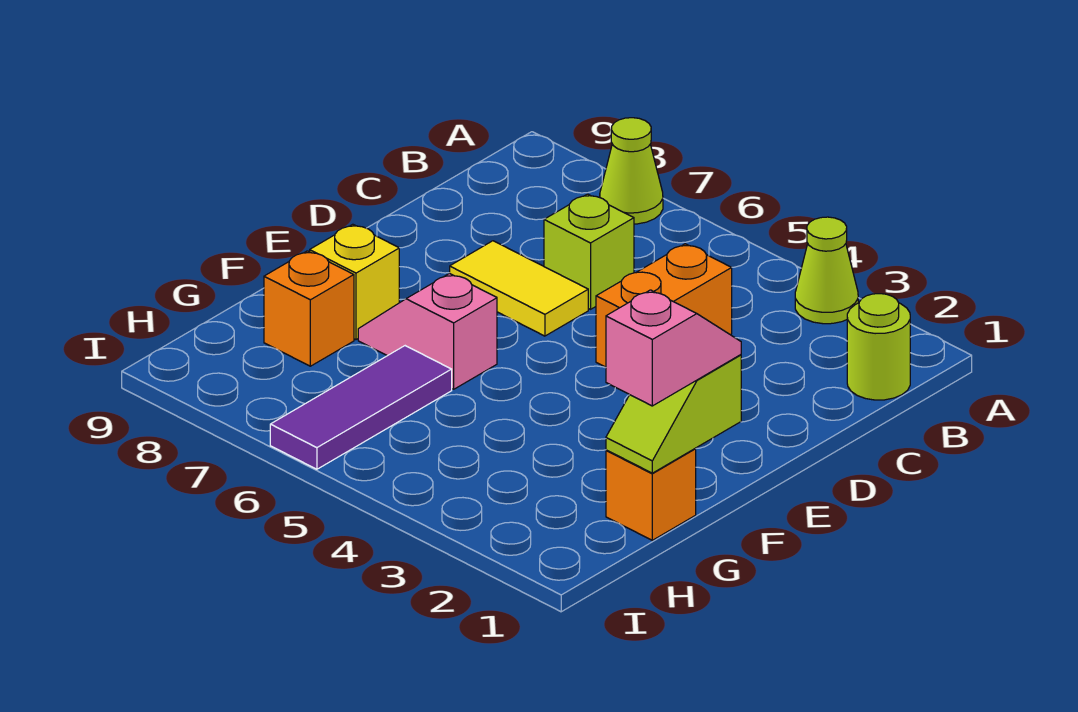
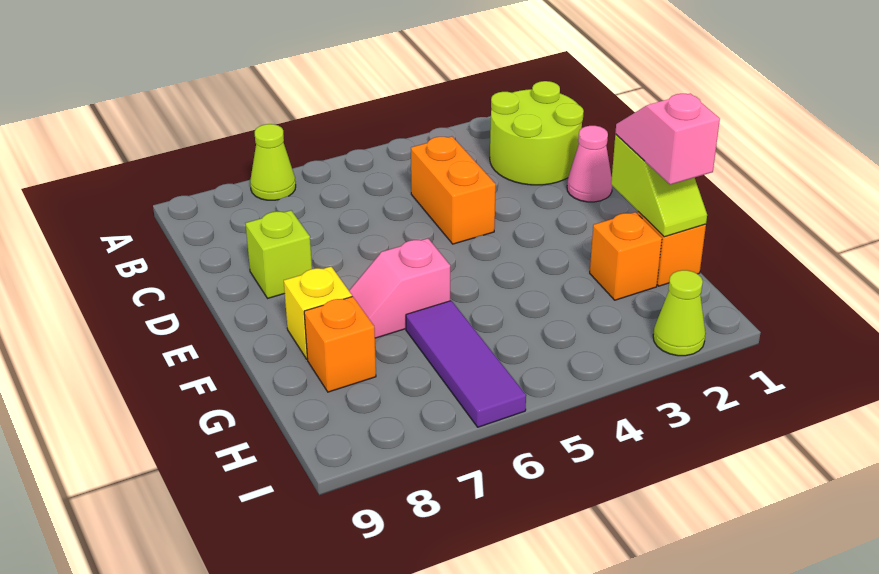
lime cone A3 level 1 -> lime cone I2 level 1
lime round brick B1 level 1 -> lime round brick B1:C2 level 1
lime brick C6 level 1 -> lime brick D8 level 1
none -> pink cone D1 level 1
yellow tile D6:D7 level 1 -> none
none -> orange brick G2 level 1

